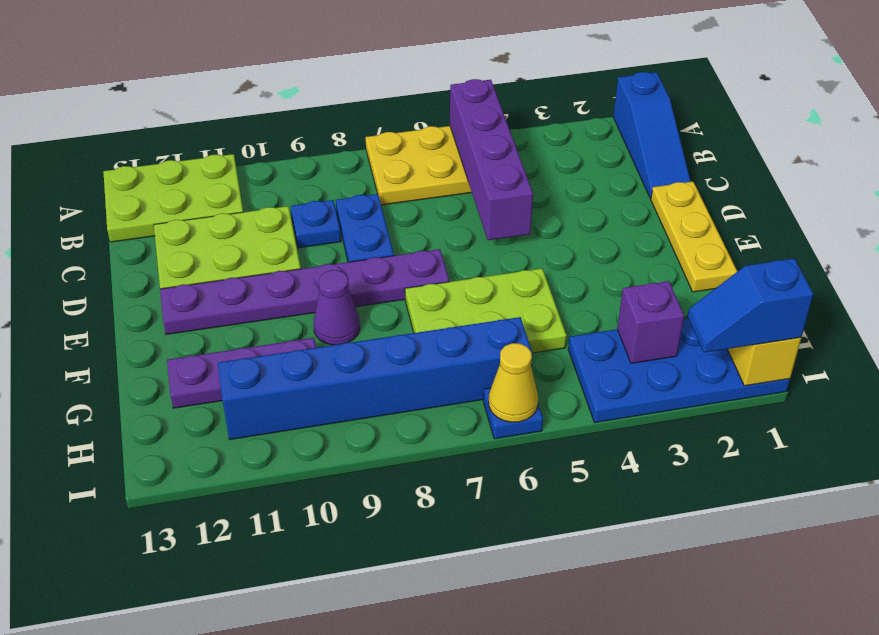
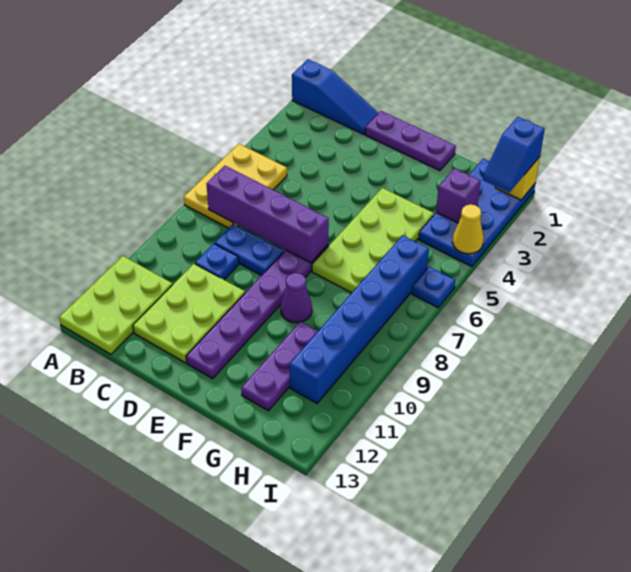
purple brick A5:D5 level 2 -> purple brick B7:E7 level 2
yellow plate D1:F1 level 1 -> purple plate D1:F1 level 1
lime plate F5:G7 level 1 -> lime plate F4:G7 level 1
yellow cone I6 level 2 -> yellow cone I4 level 2

